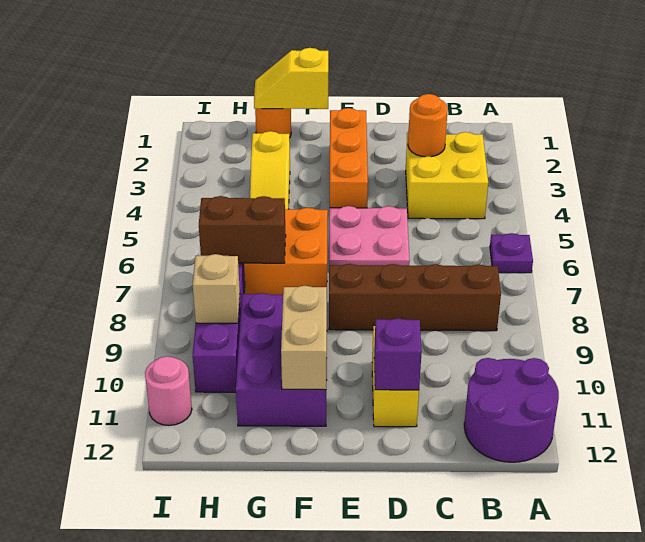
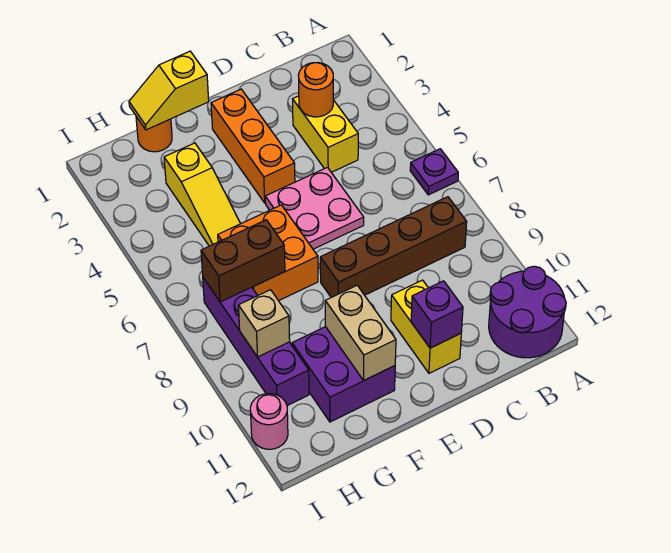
yellow brick B3:C4 level 1 -> yellow brick C3:C4 level 1
purple brick F9:G11 level 1 -> purple brick F10:G11 level 1

